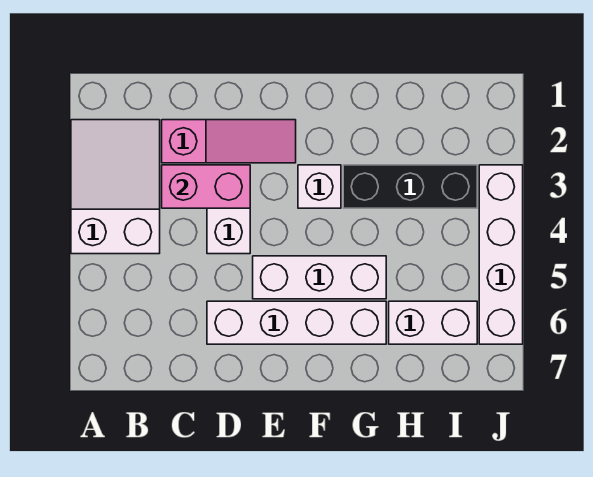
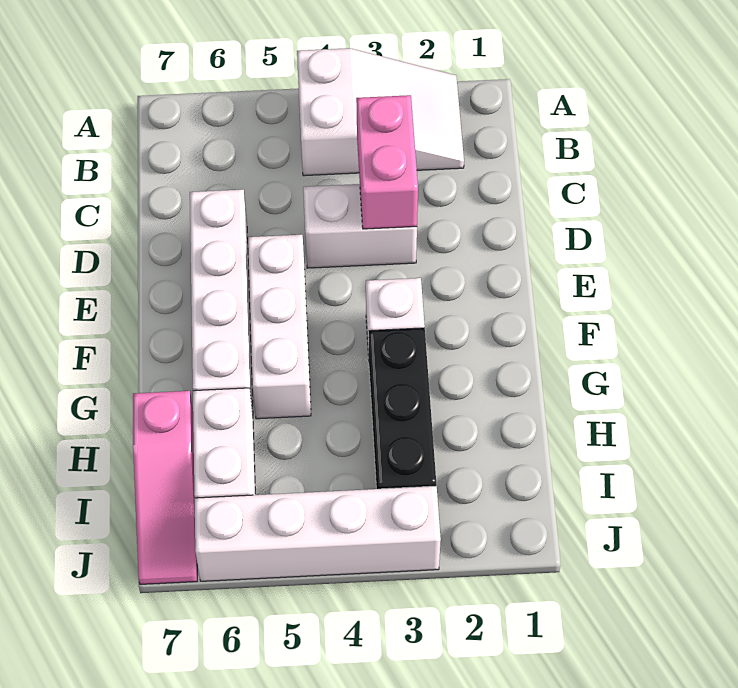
pink slope C2:E2 level 1 top C -> pink slope H7:J7 level 1 top H

